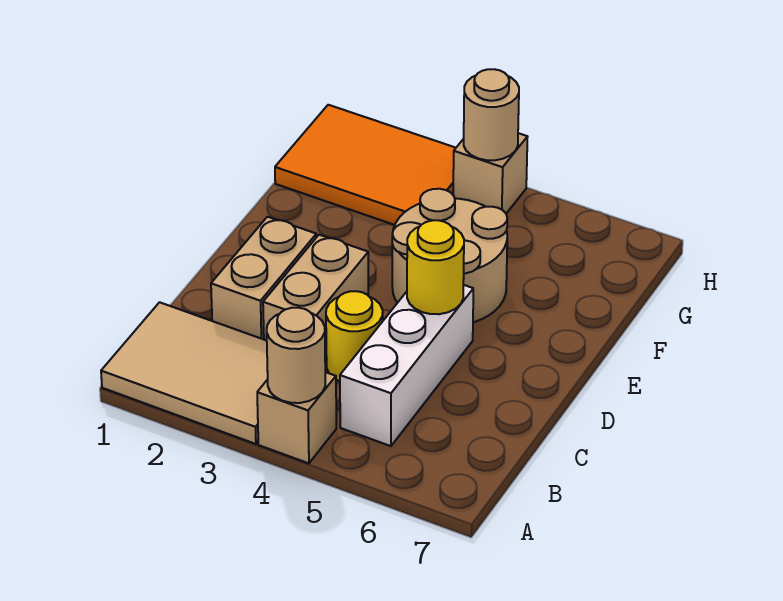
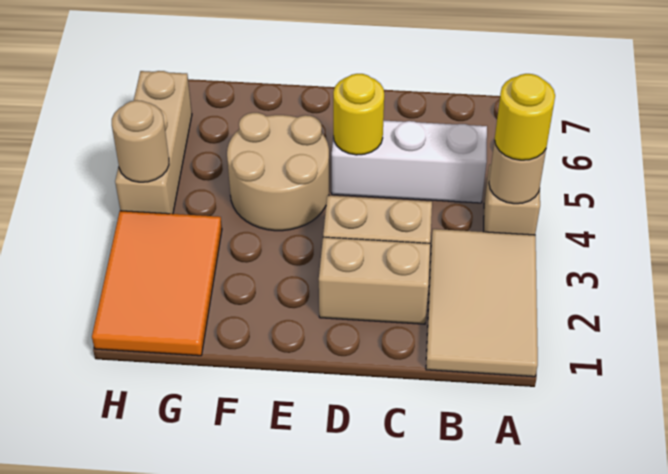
yellow round brick C4 level 1 -> yellow round brick A4 level 3
tan brick H4 level 1 -> tan brick H4:H6 level 1

